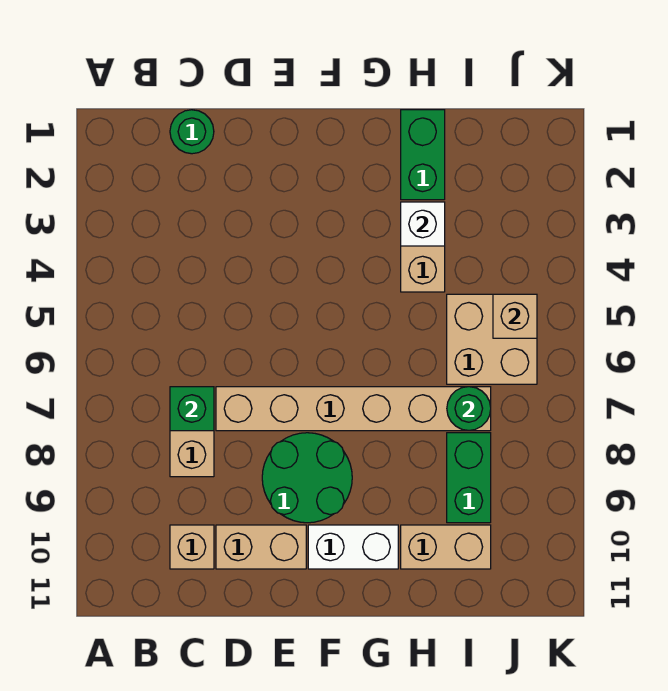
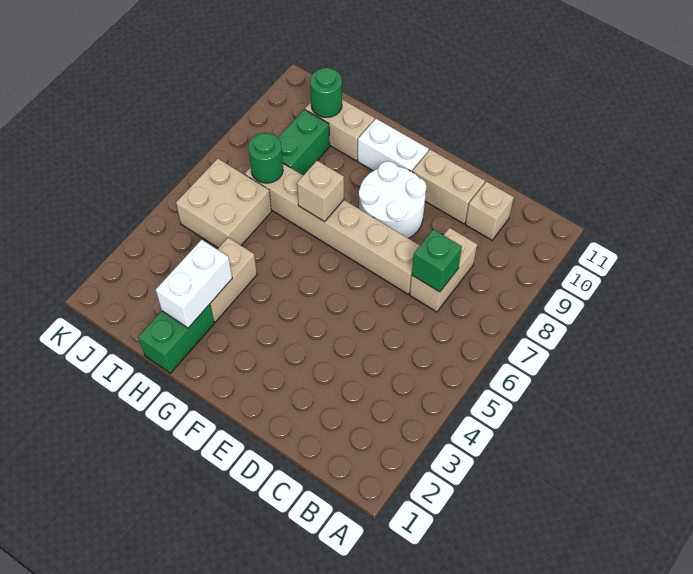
green round brick C1 level 1 -> green round brick I10 level 2
green round brick E8:F9 level 1 -> white round brick E8:F9 level 1
white brick H3 level 2 -> white brick H2:H3 level 2
tan brick J5 level 2 -> tan brick G7 level 2

